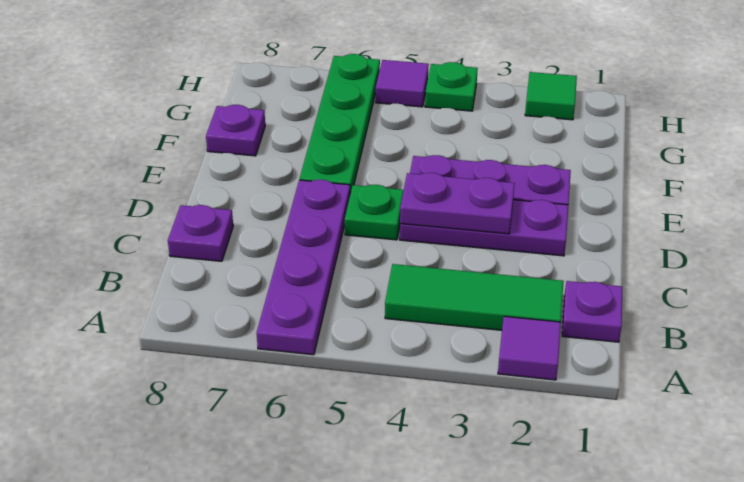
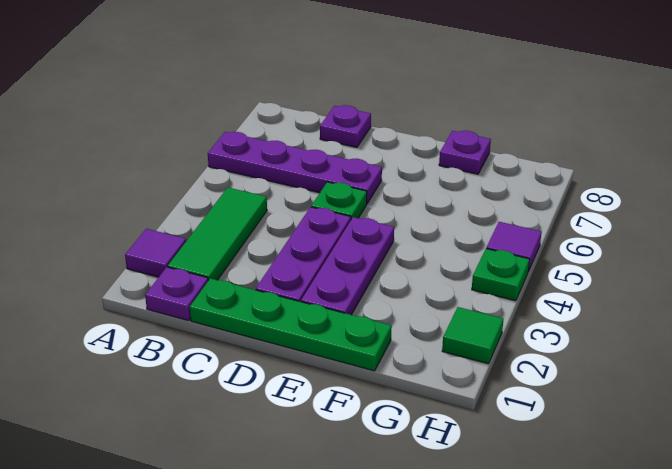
purple plate D3:D4 level 2 -> none
green plate E6:H6 level 1 -> green plate C1:F1 level 1

